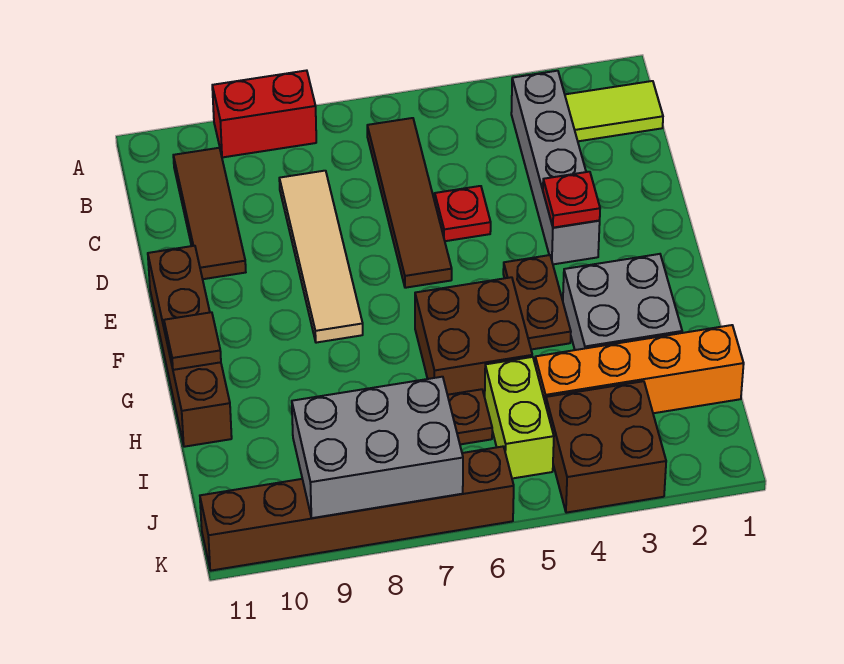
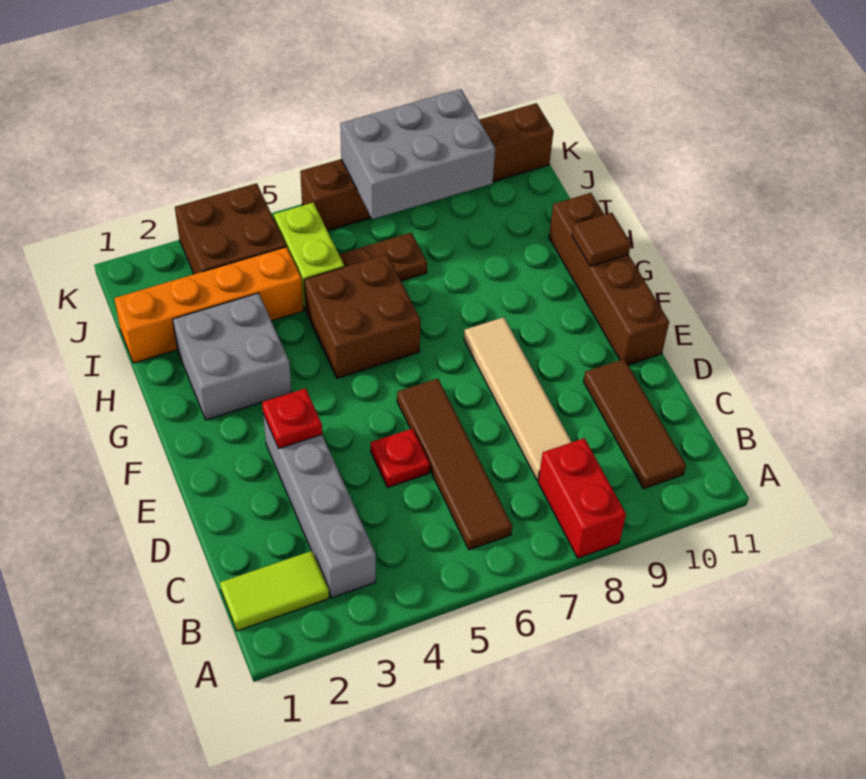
red brick A8:A9 level 1 -> red brick A8:B8 level 1
brown plate F4:G4 level 1 -> none

